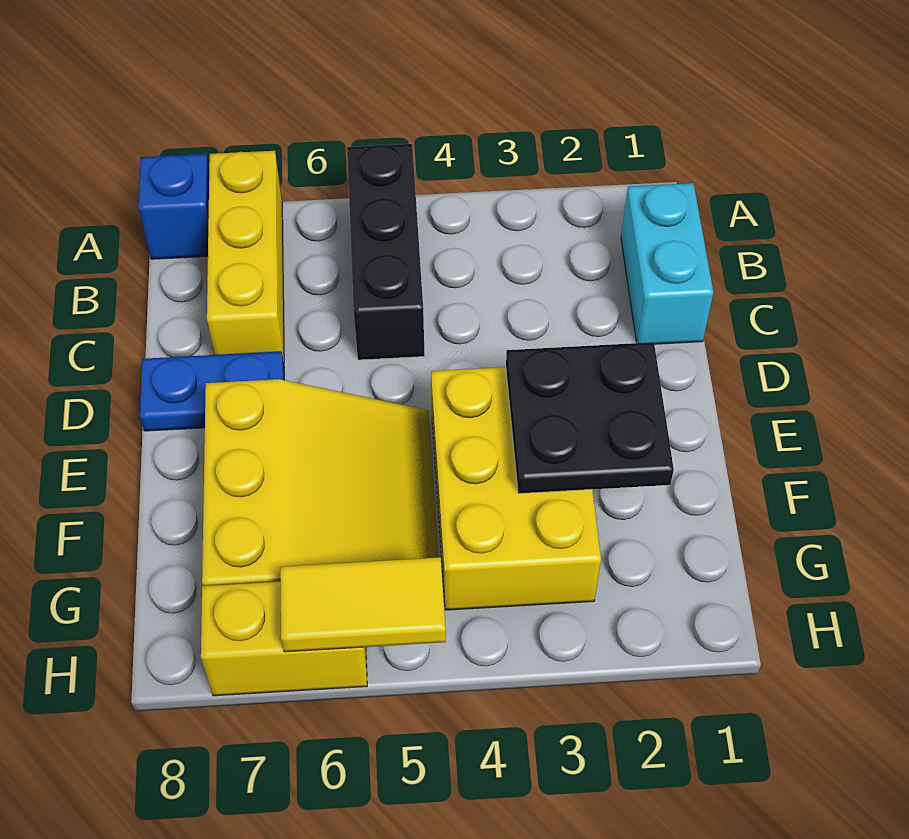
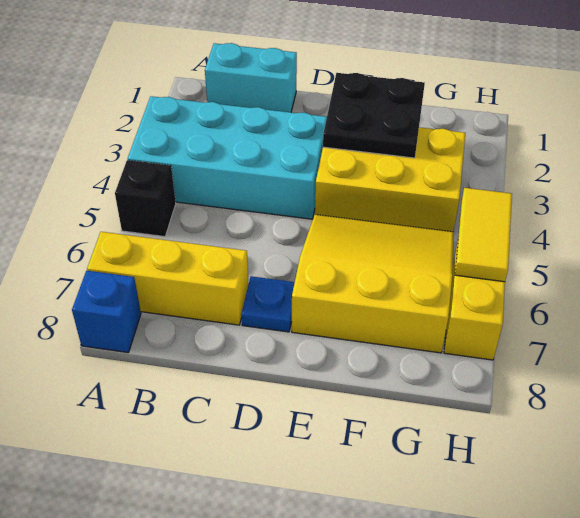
none -> cyan brick A3:D4 level 1
black brick A5:C5 level 1 -> black brick A5 level 1
blue plate D7:D8 level 1 -> blue plate D7 level 1

